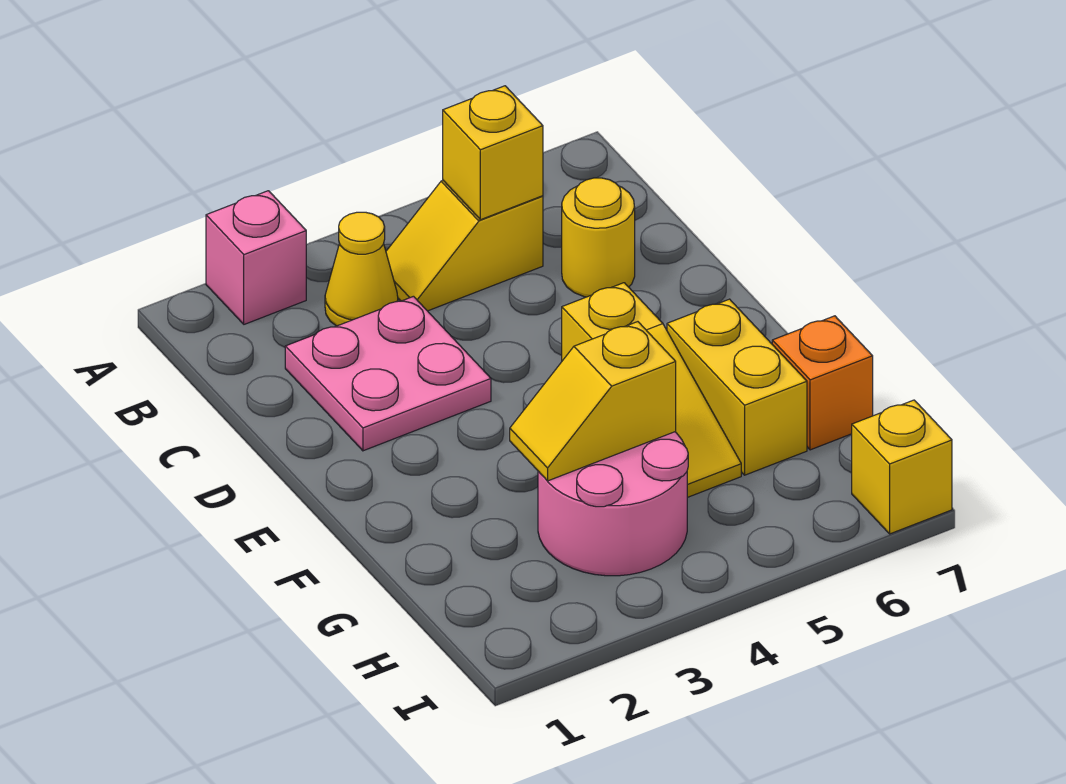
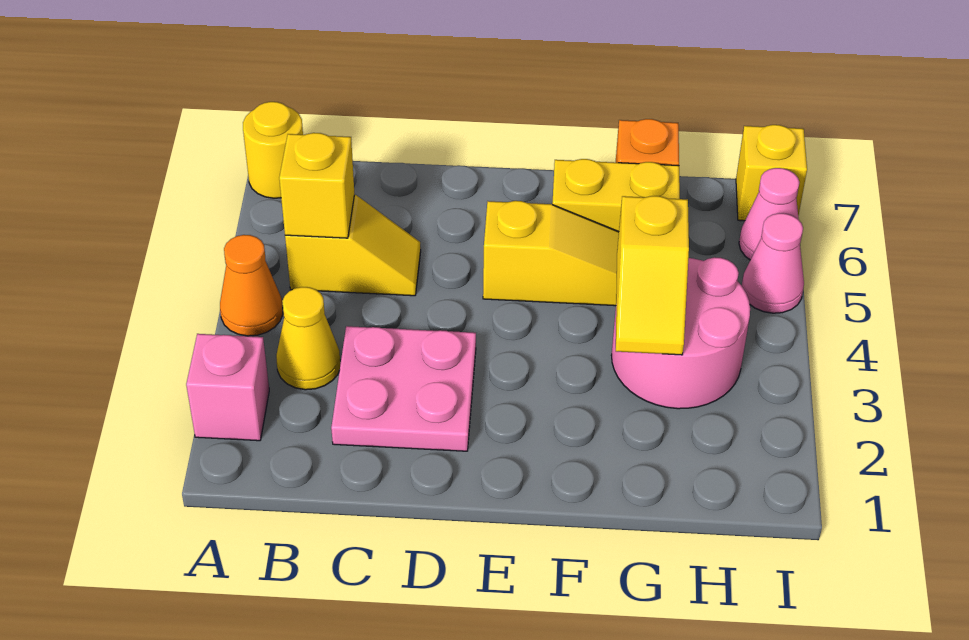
none -> orange cone A4 level 1
yellow slope B4:B5 level 1 top 5 -> yellow slope B5:C5 level 1 top B
yellow round brick C6 level 1 -> yellow round brick A7 level 1
none -> pink cone I5 level 1
none -> pink cone I6 level 1

